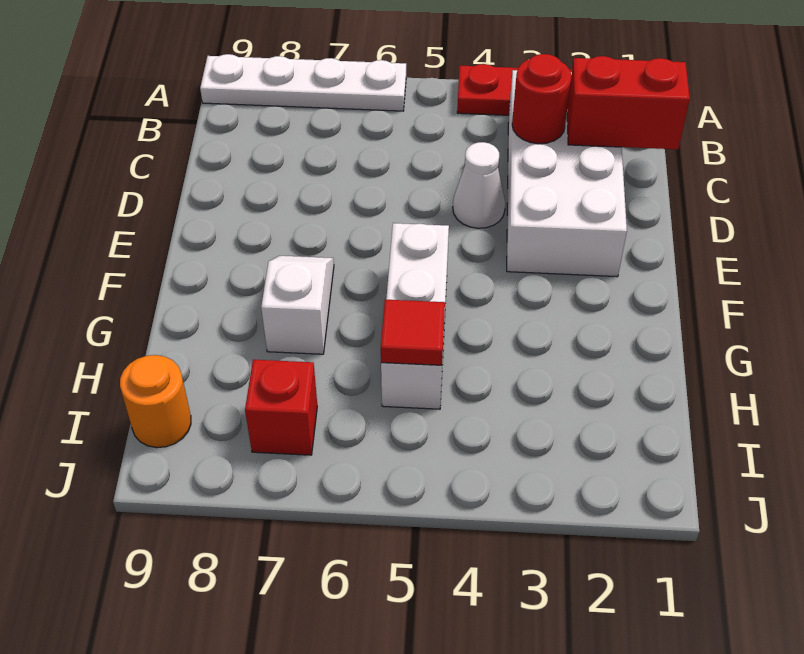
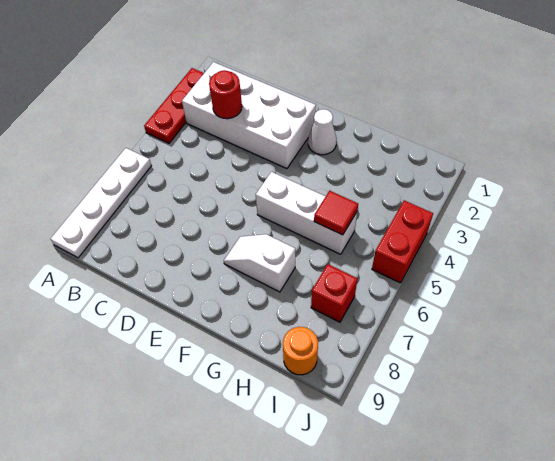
red brick C1:C2 level 2 -> red brick J4:J5 level 1
white cone D4 level 1 -> white cone F2 level 1

